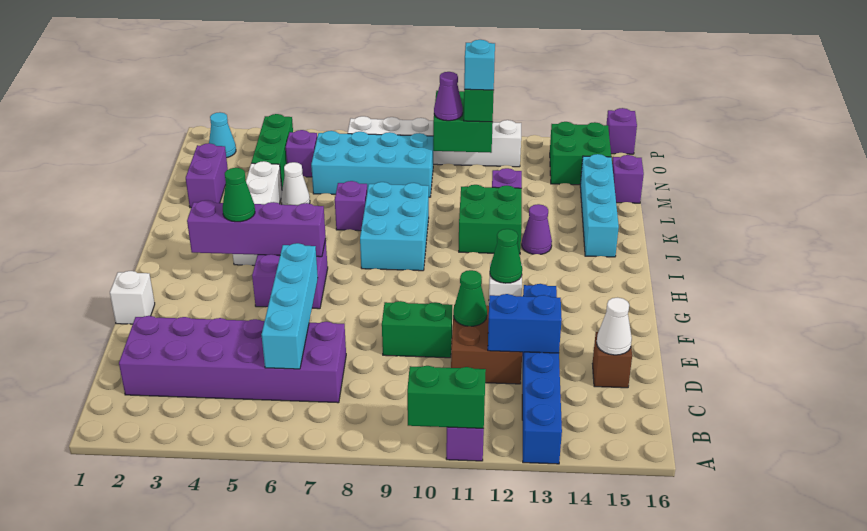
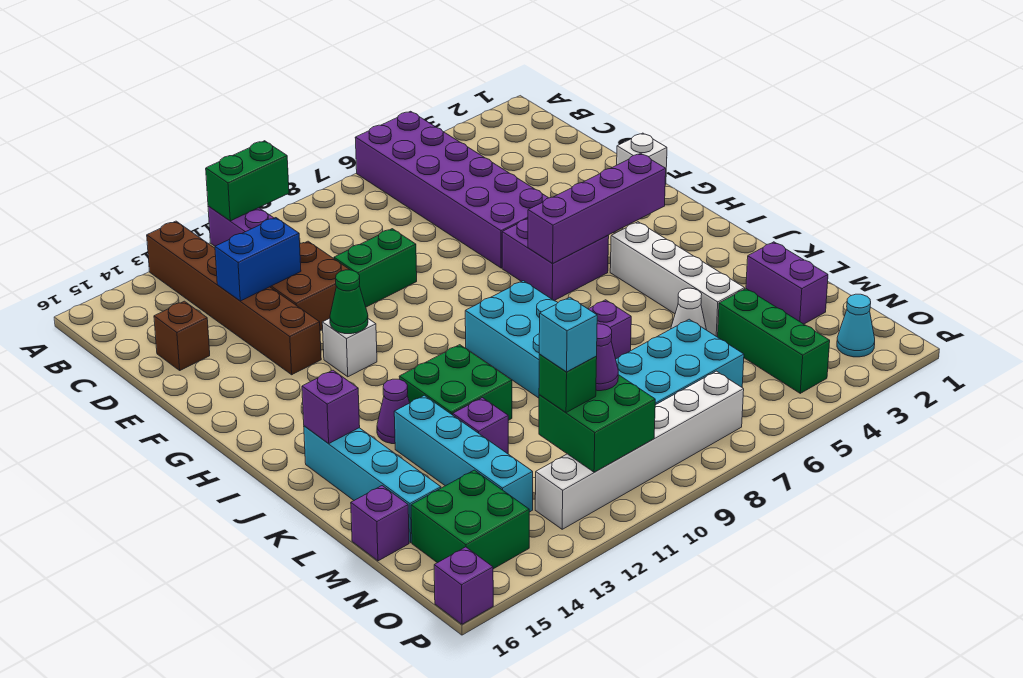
blue brick A13:F13 level 1 -> brown brick A13:F13 level 1
purple brick C2:D7 level 1 -> purple brick A5:F6 level 1
cyan brick C6:F6 level 2 -> cyan brick K13:N13 level 1
white cone D15 level 2 -> none
green cone E11 level 2 -> none
green cone H4 level 3 -> none
purple brick N5 level 1 -> purple brick J15 level 2

